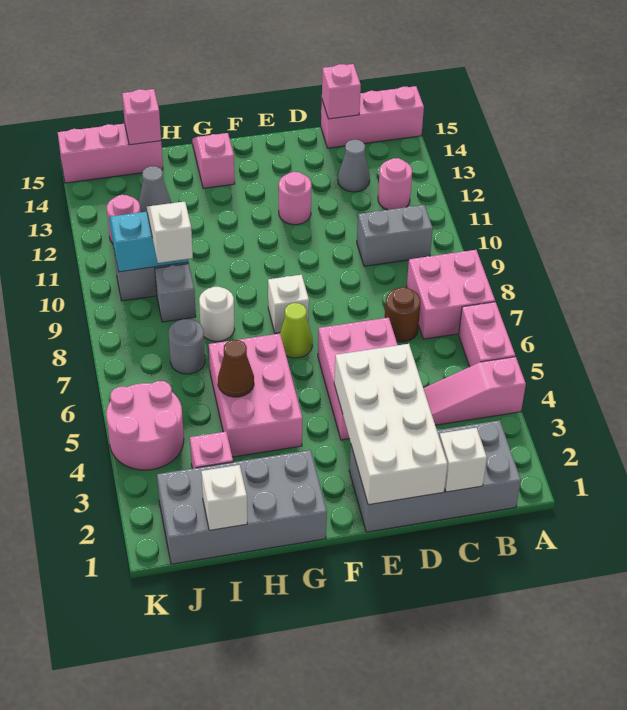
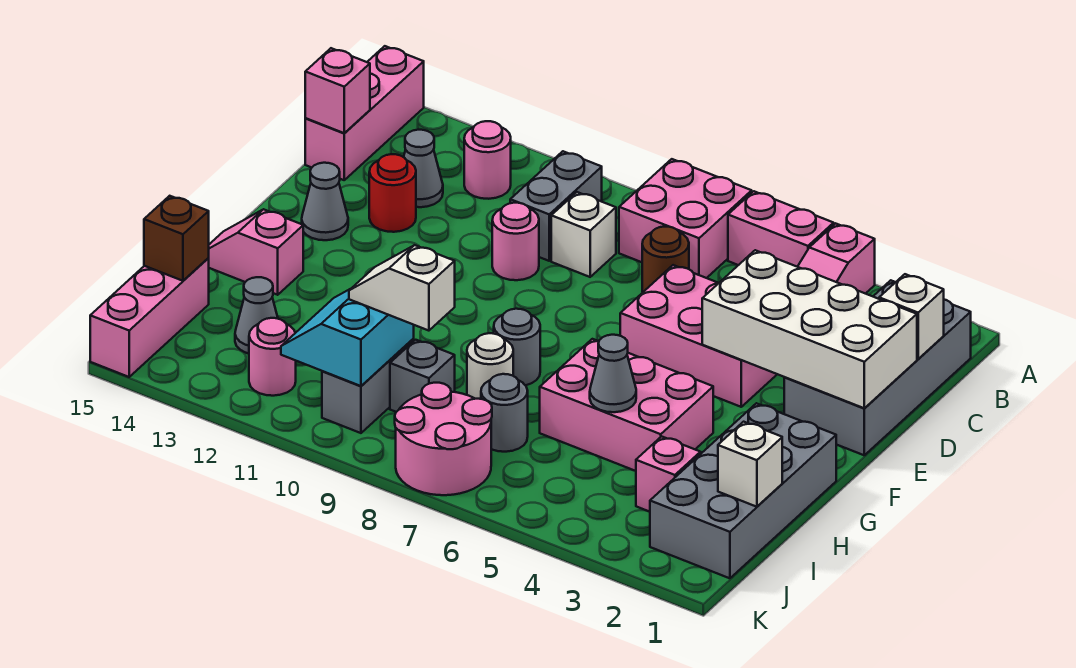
none -> red round brick D13 level 1
pink round brick E12 level 1 -> pink round brick D10 level 1
none -> grey cone E14 level 1
lime cone F7 level 1 -> none
white brick F8 level 1 -> white brick C9 level 1
none -> grey round brick G8 level 1
brown cone H5 level 2 -> grey cone H5 level 2
pink brick I15 level 2 -> brown brick I15 level 2
pink round brick J4:K5 level 1 -> pink round brick J7:K8 level 1

